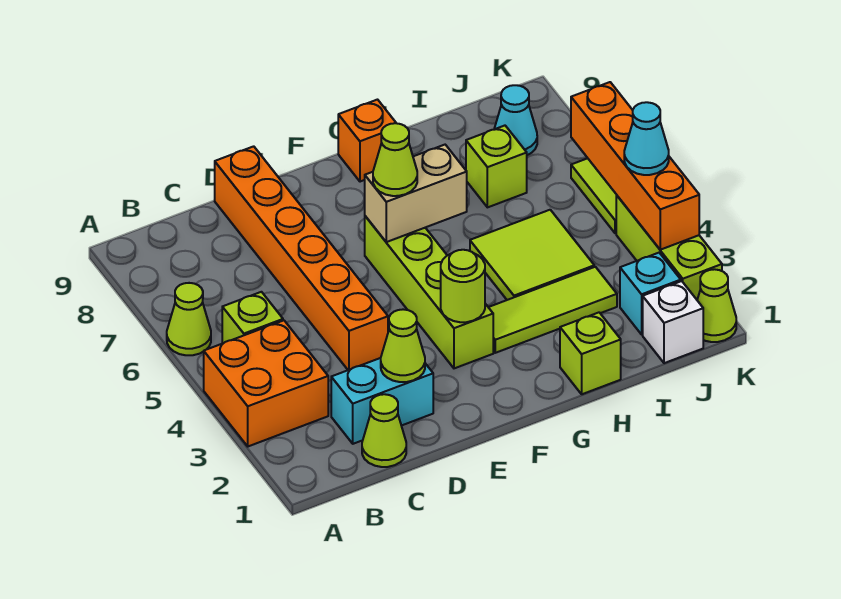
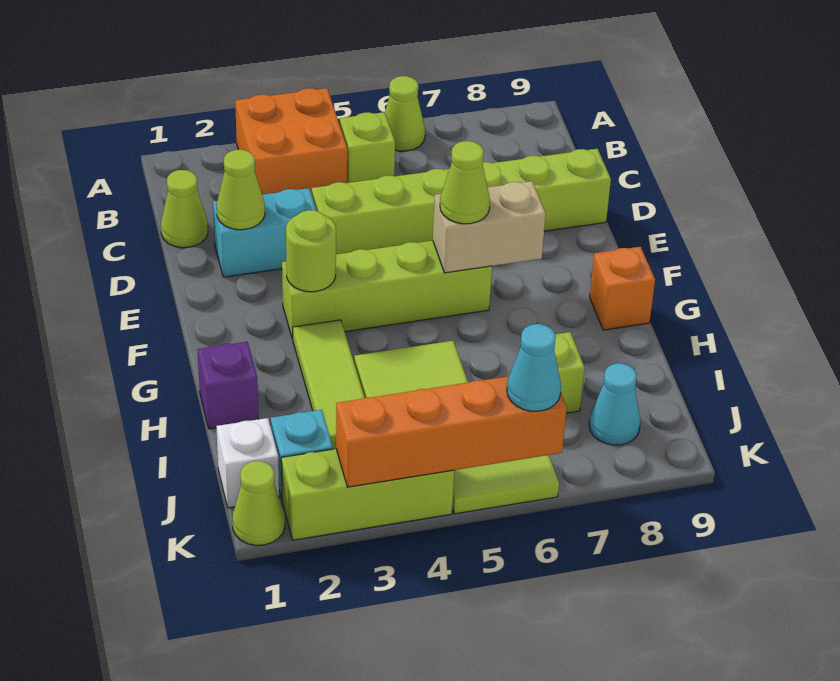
cyan brick C2:D2 level 1 -> cyan brick D2:D3 level 1
orange brick D4:D9 level 1 -> lime brick D4:D9 level 1
tan brick F6:G6 level 2 -> tan brick F6:F7 level 2
lime brick H1 level 1 -> purple brick H1 level 1
cyan cone K4 level 3 -> cyan cone K6 level 3

